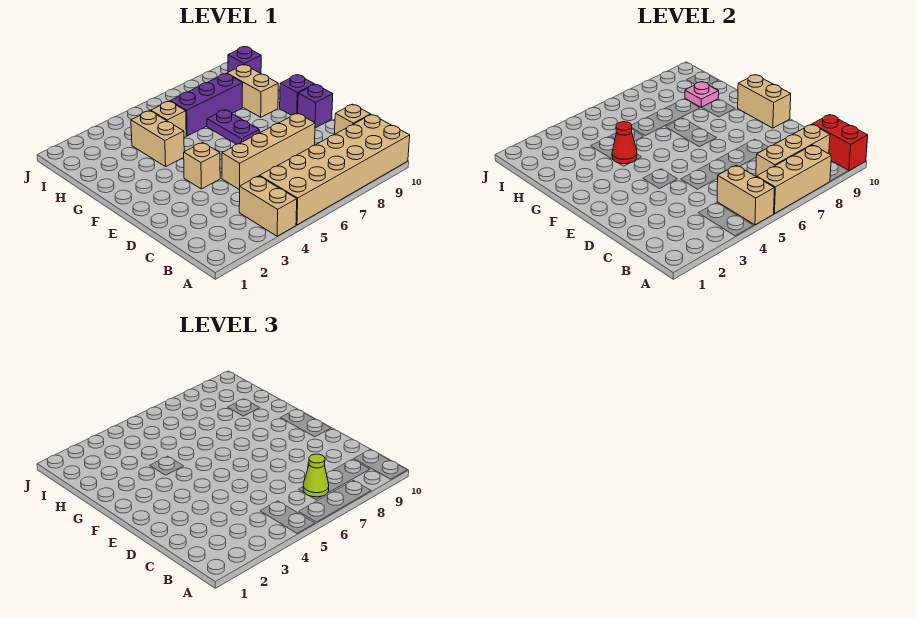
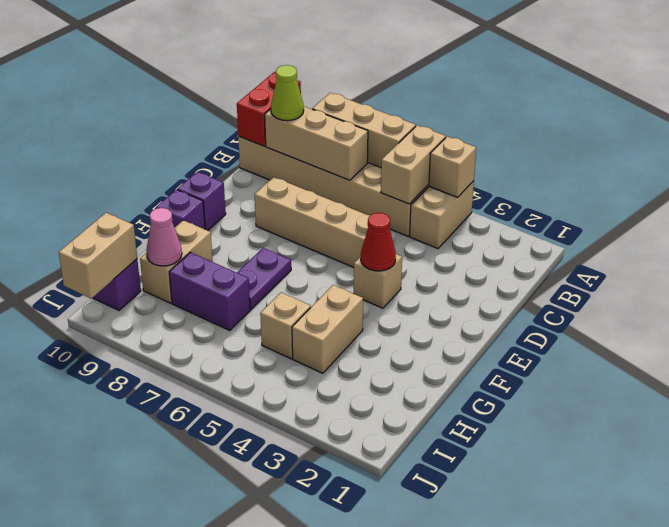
lime cone B7 level 3 -> lime cone B9 level 3
tan brick C10 level 1 -> tan brick A4 level 2
tan brick E10:F10 level 2 -> tan brick I10:J10 level 2
red cone G4 level 2 -> red cone E4 level 2
purple brick H6:H8 level 1 -> purple brick H7:H8 level 1
pink plate H9 level 2 -> pink cone H9 level 2

